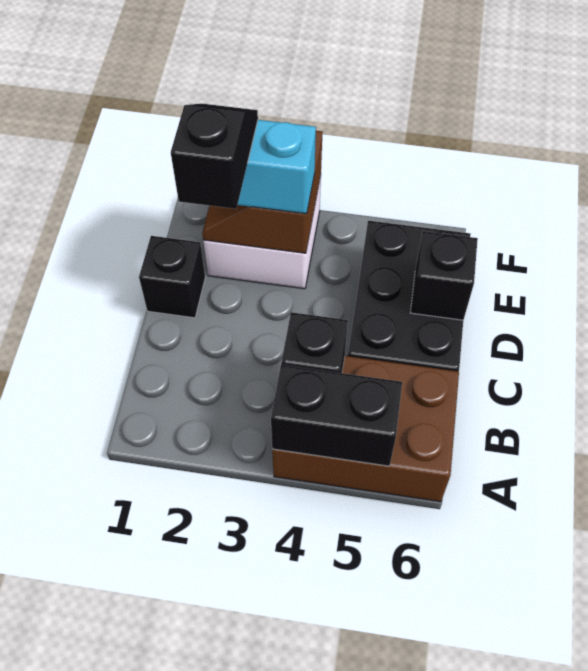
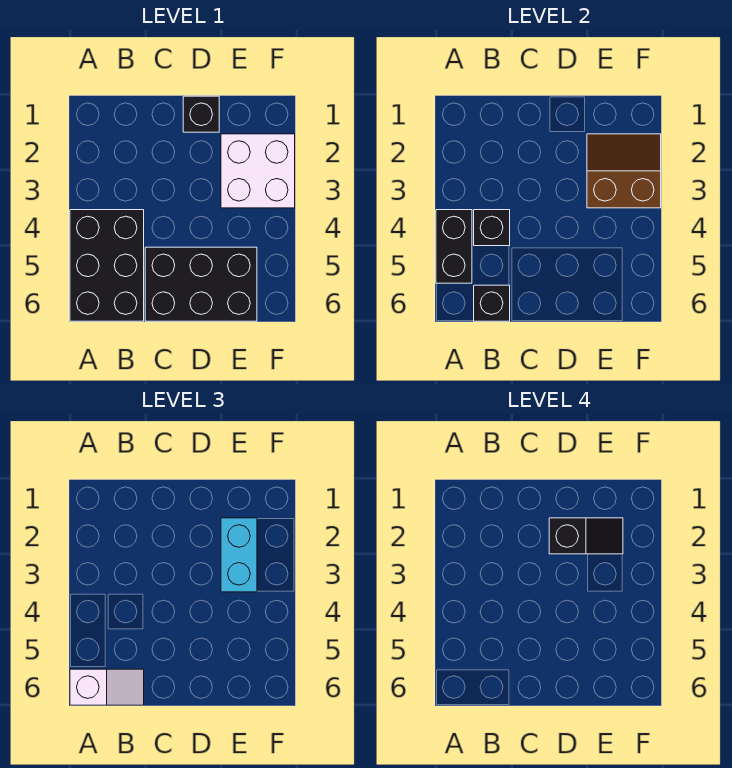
brown brick A4:B6 level 1 -> black brick A4:B6 level 1
none -> white slope A6:B6 level 3 top A
black brick D6 level 2 -> black brick B6 level 2

